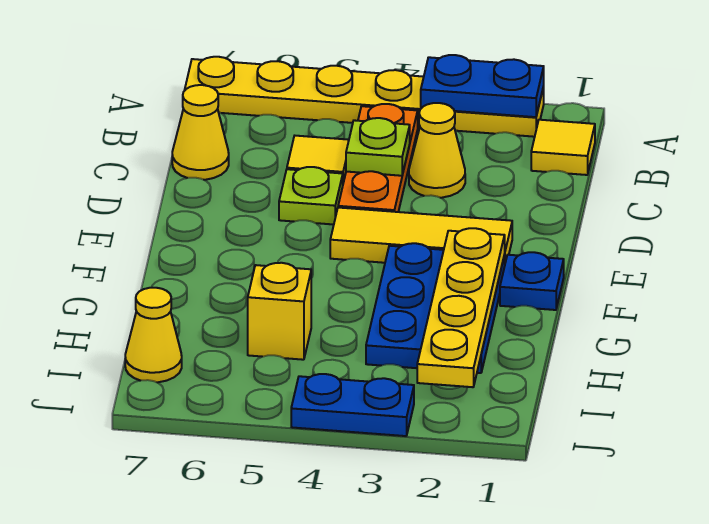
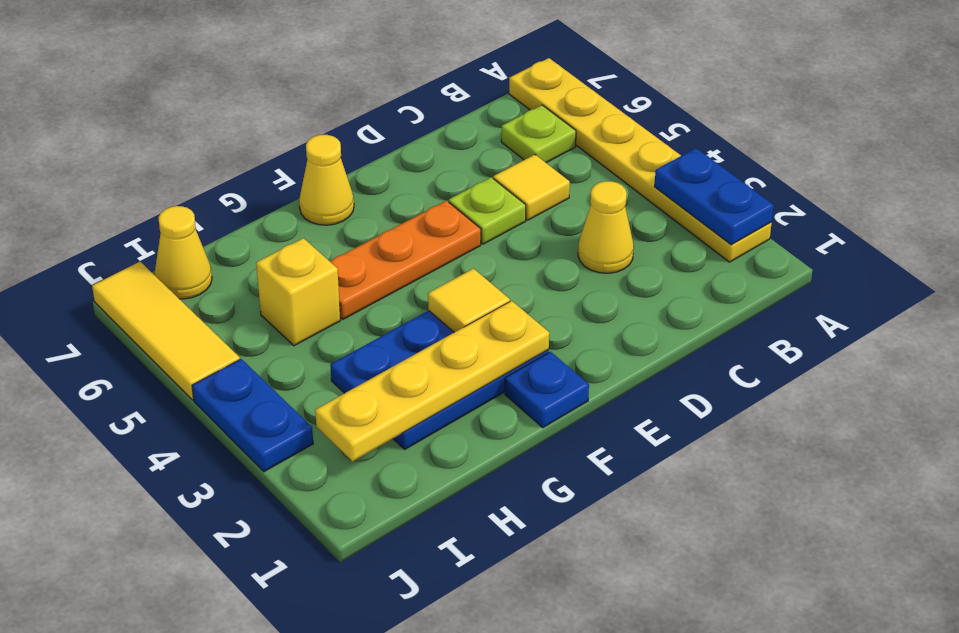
yellow tile B1 level 1 -> yellow tile F3 level 2
orange plate B4:D4 level 1 -> orange plate E5:G5 level 1
lime plate C4 level 2 -> lime plate B6 level 1
yellow cone C7 level 1 -> yellow cone F7 level 1
yellow tile E2:E4 level 1 -> yellow tile J5:J7 level 1

